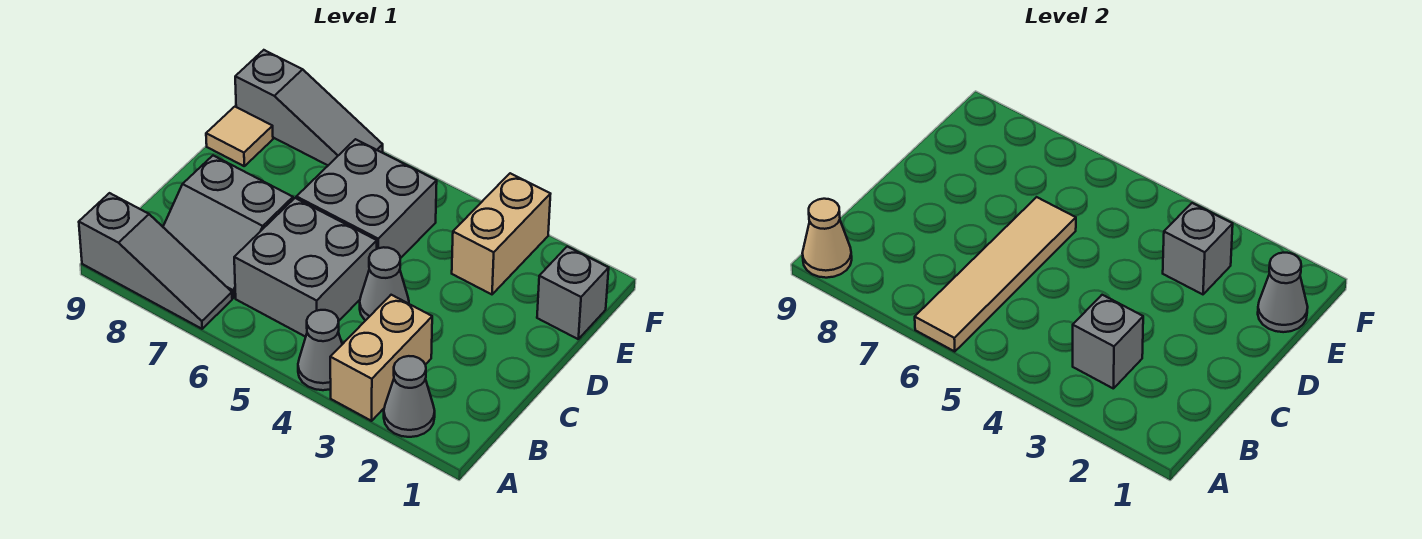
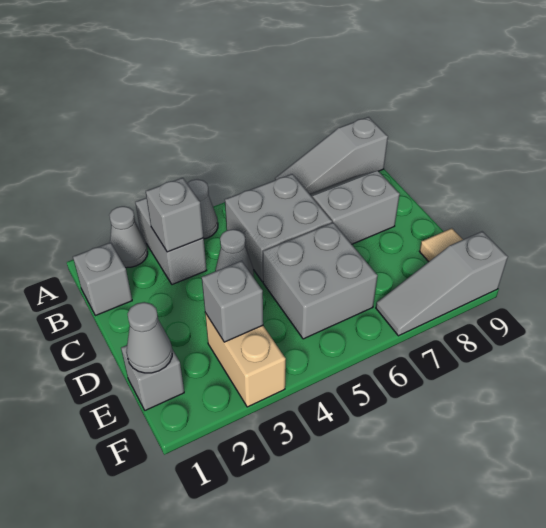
tan brick A3:B3 level 1 -> grey brick A3:B3 level 1
tan tile A6:D6 level 2 -> none
tan cone A9 level 2 -> none
none -> grey brick B1 level 1

